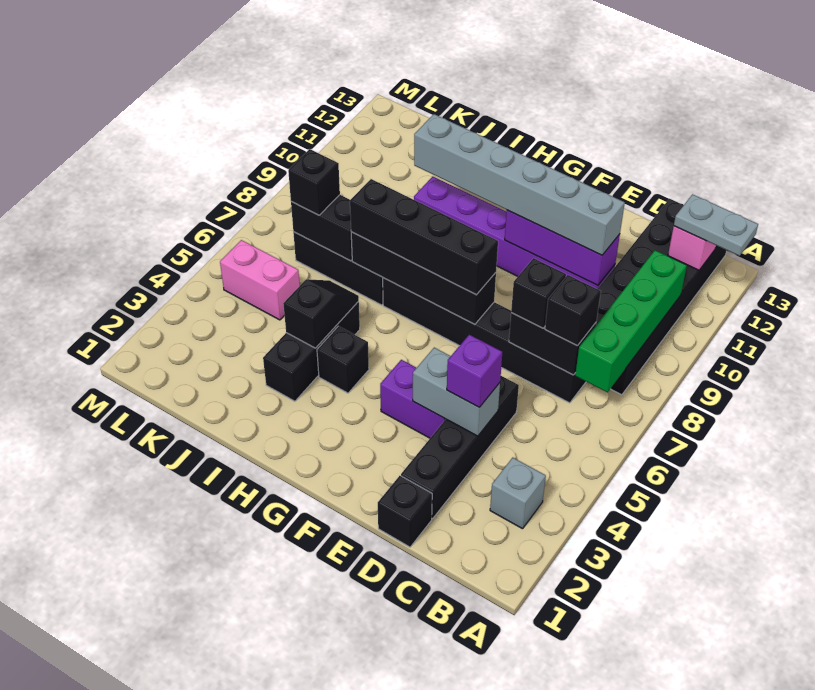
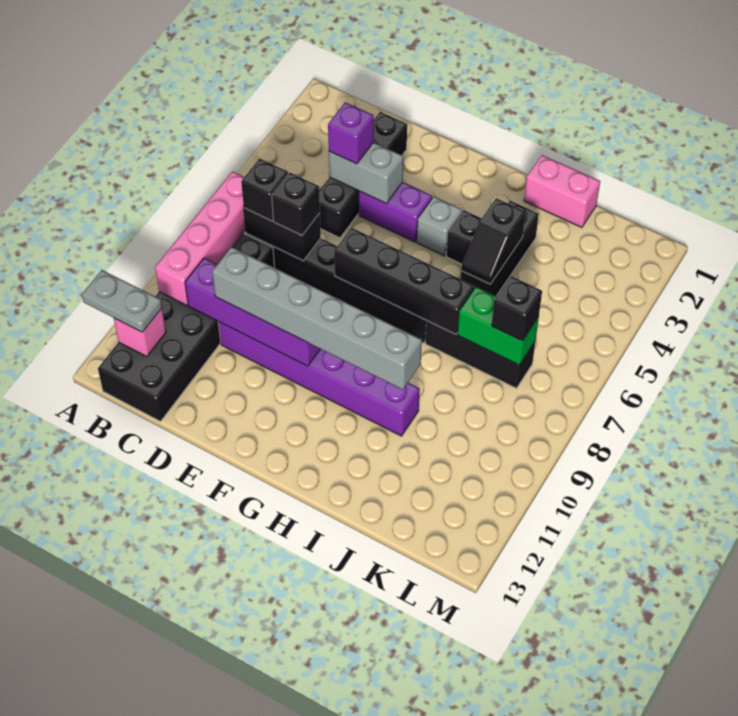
grey brick B3 level 1 -> grey brick G4 level 1
green brick B7:B10 level 2 -> pink brick B7:B10 level 2
black brick D1 level 1 -> none
purple brick D10:F10 level 2 -> purple brick C10:F10 level 2
black brick F7:I7 level 3 -> none
black brick J7:K7 level 2 -> green brick J7:K7 level 2
pink brick K5:L5 level 1 -> pink brick I1:J1 level 1

